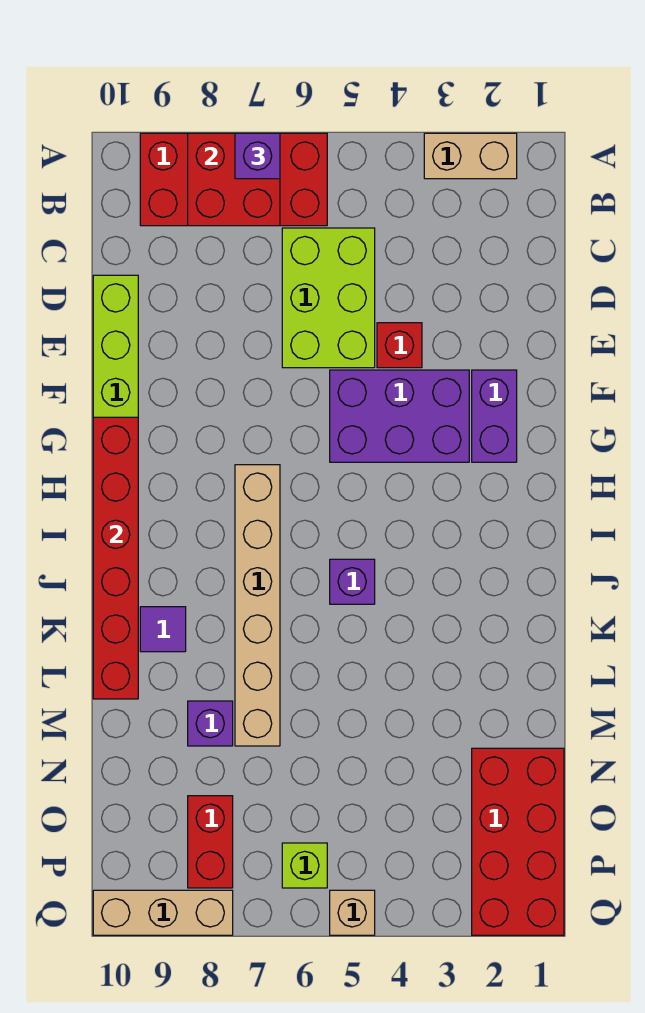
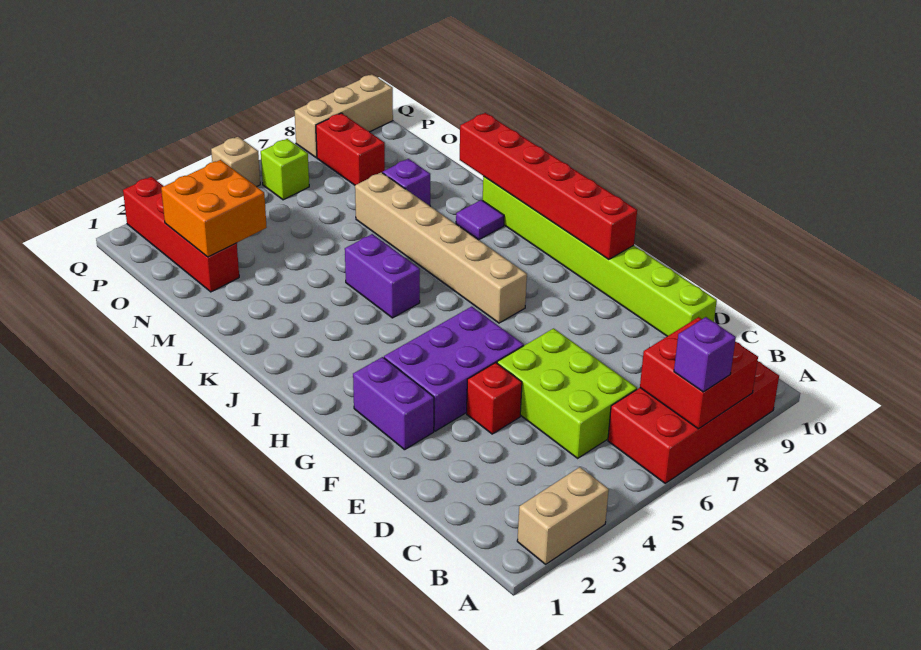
purple brick J5 level 1 -> purple brick J5:K5 level 1
red brick N1:Q2 level 1 -> red brick N2:Q2 level 1
none -> orange brick N2:O3 level 2

